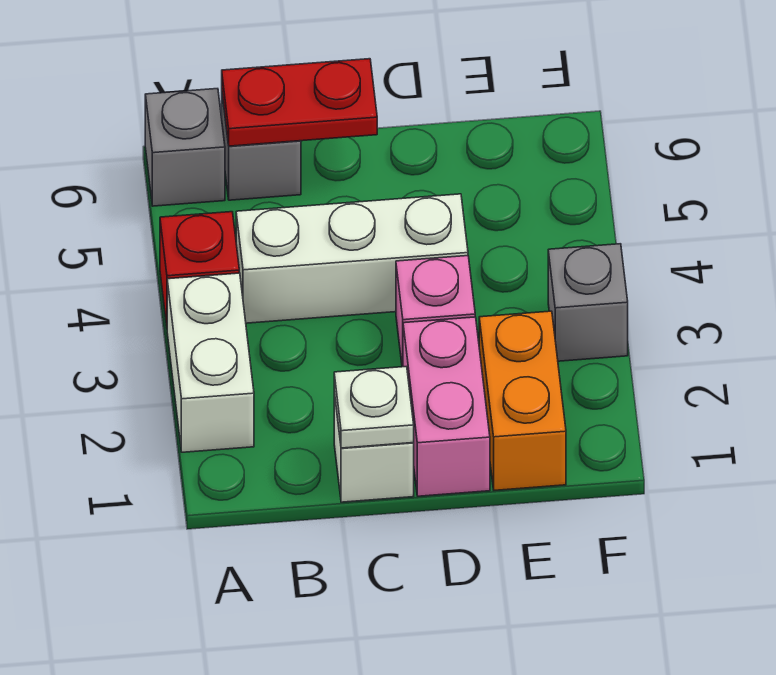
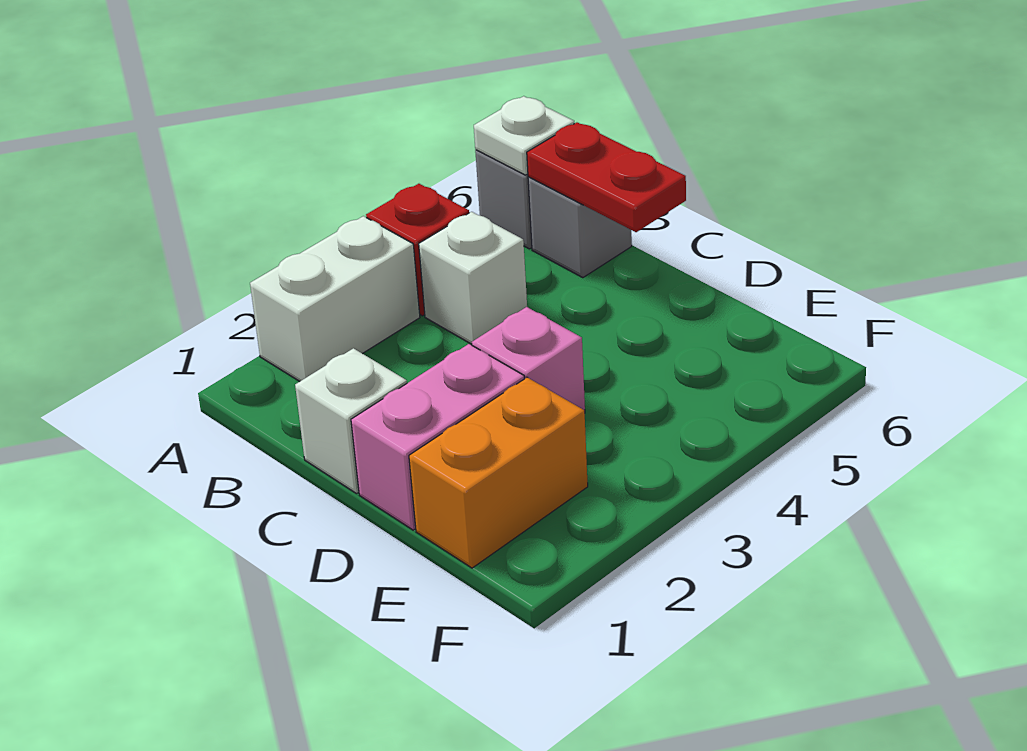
white brick B4:D4 level 1 -> white brick B4 level 1
white plate C1 level 2 -> white plate A6 level 2
grey brick F3 level 1 -> none

